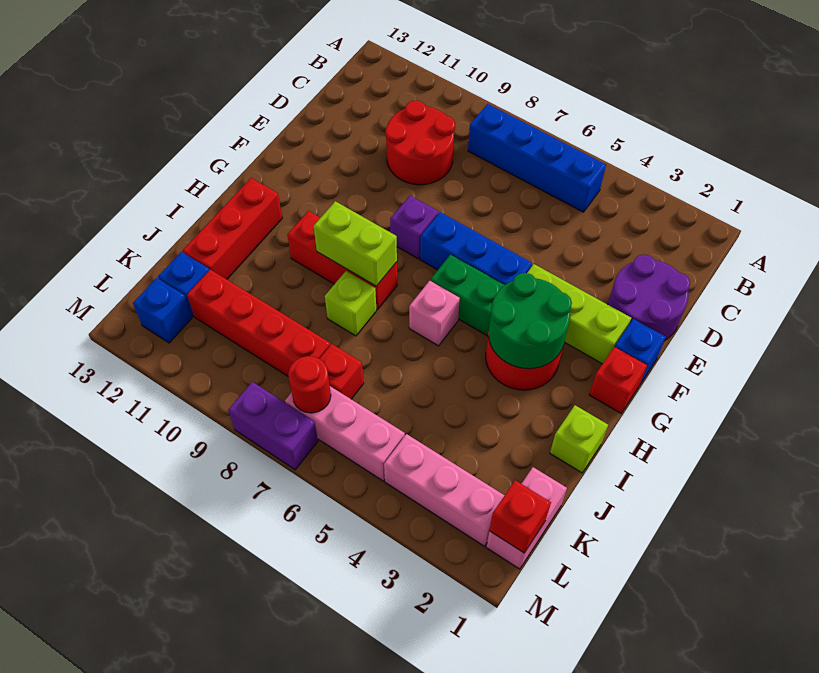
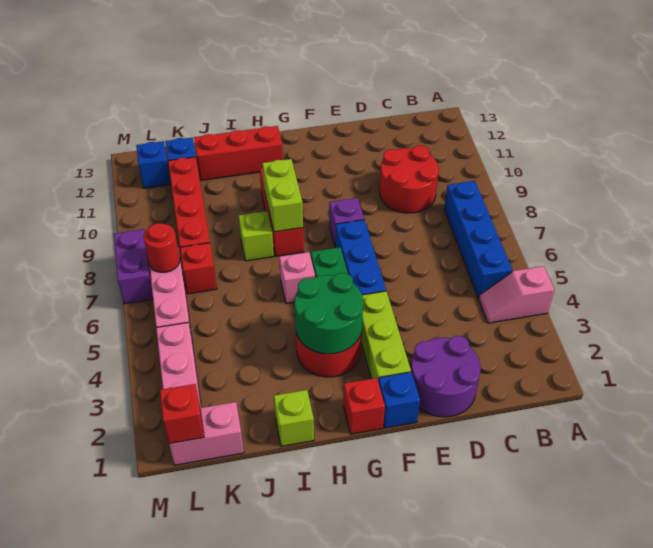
none -> pink slope A4:B4 level 1 top A

